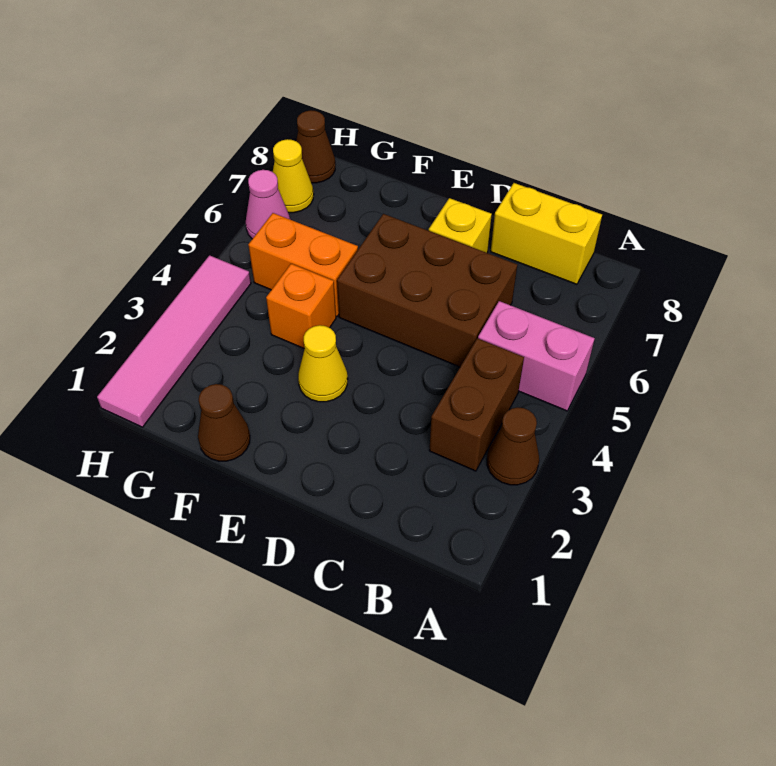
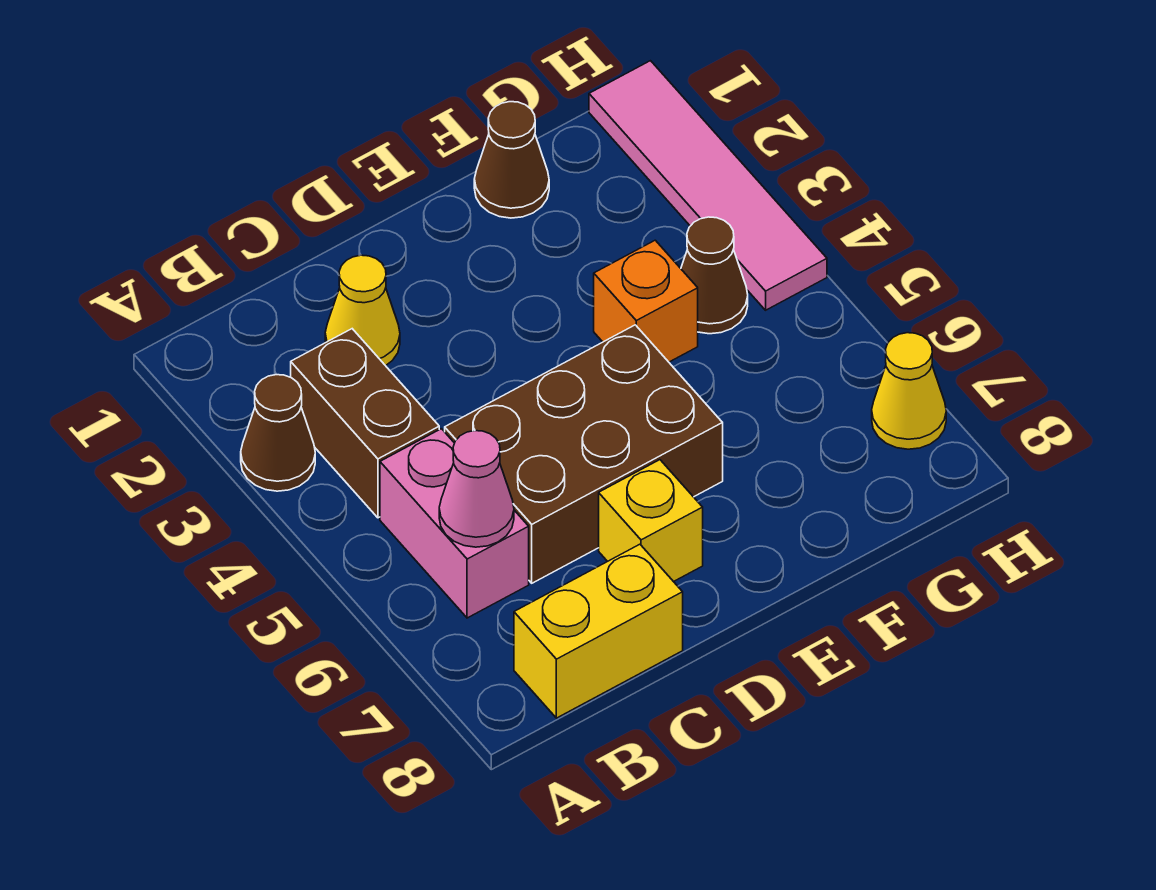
pink brick A5:B5 level 1 -> pink brick B5:B6 level 1
yellow cone E3 level 1 -> yellow cone C2 level 1
orange brick F5:G5 level 1 -> none
pink cone H6 level 1 -> pink cone B6 level 2
brown cone H8 level 1 -> brown cone G4 level 1

